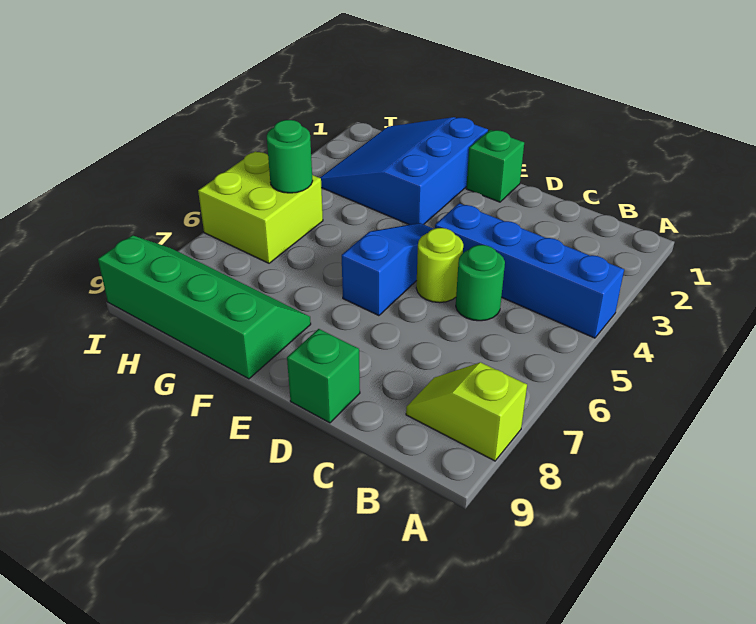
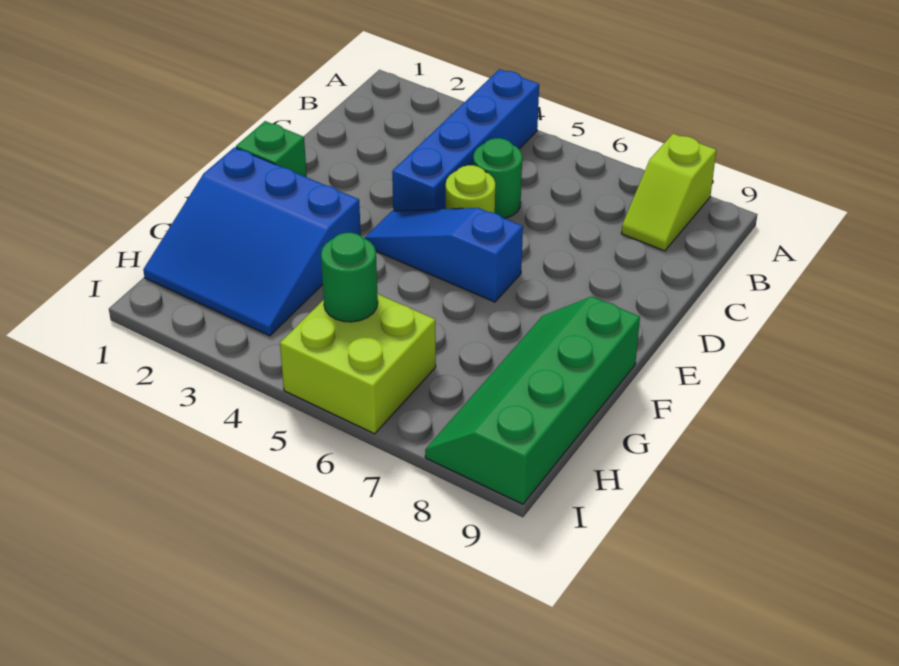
green brick D9 level 1 -> none

